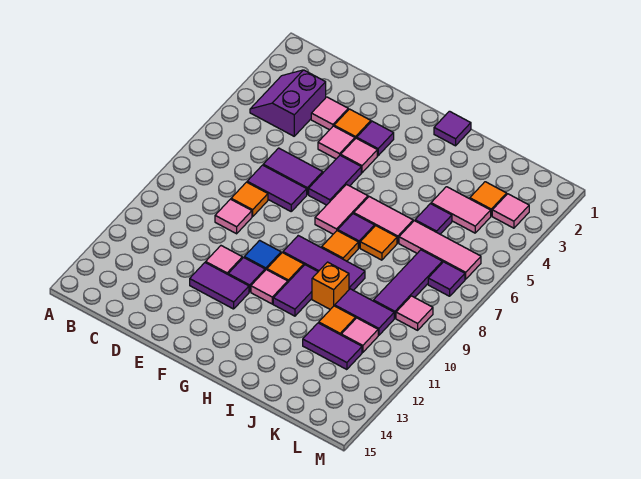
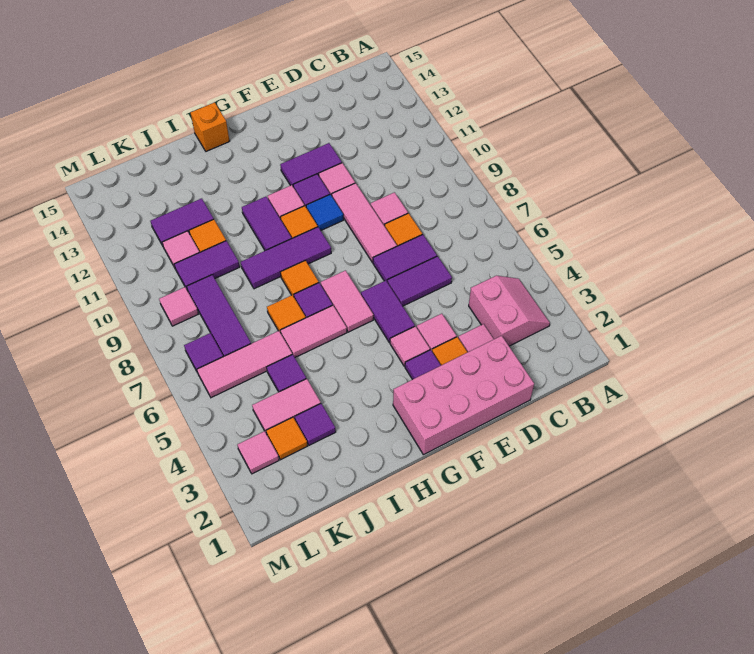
purple slope B3:C4 level 1 top C -> pink slope B3:C4 level 1 top C
none -> pink brick D1:G2 level 1
none -> pink tile E8:E10 level 1
purple tile H1 level 1 -> purple tile J3 level 1
orange brick I10 level 1 -> orange brick H15 level 1

